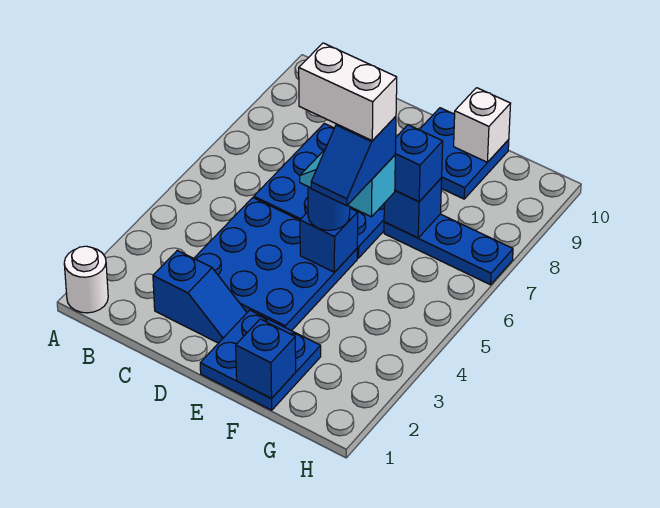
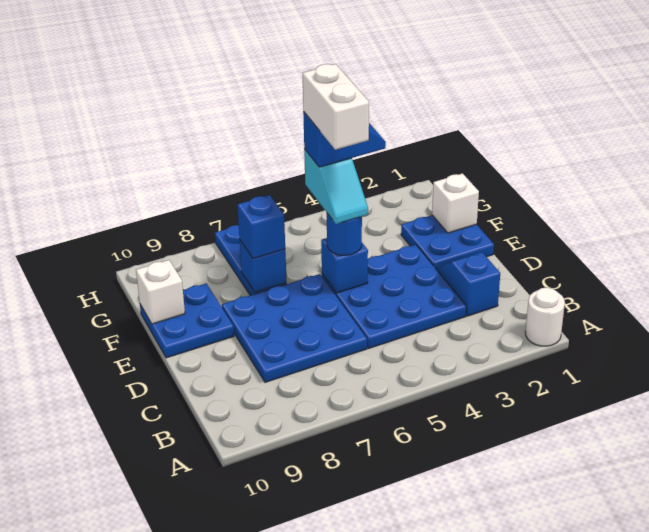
blue brick F1 level 2 -> white brick F1 level 2

